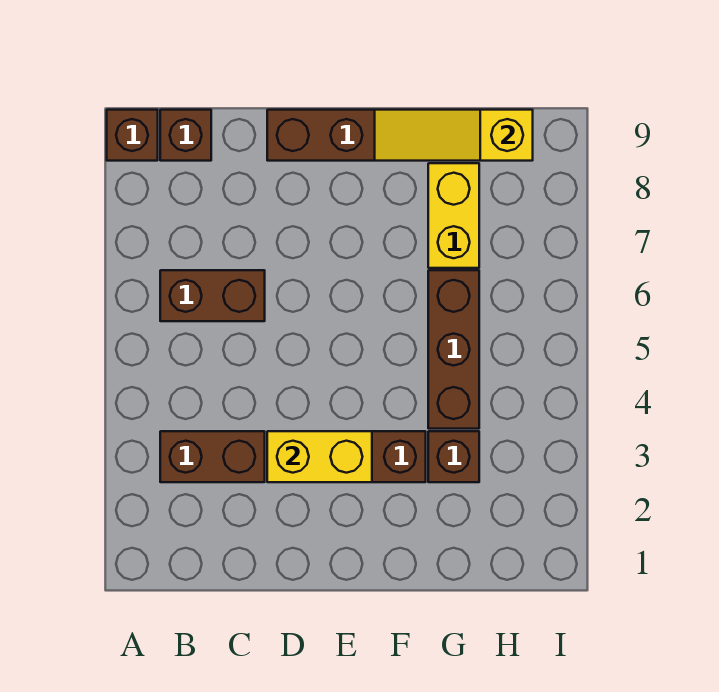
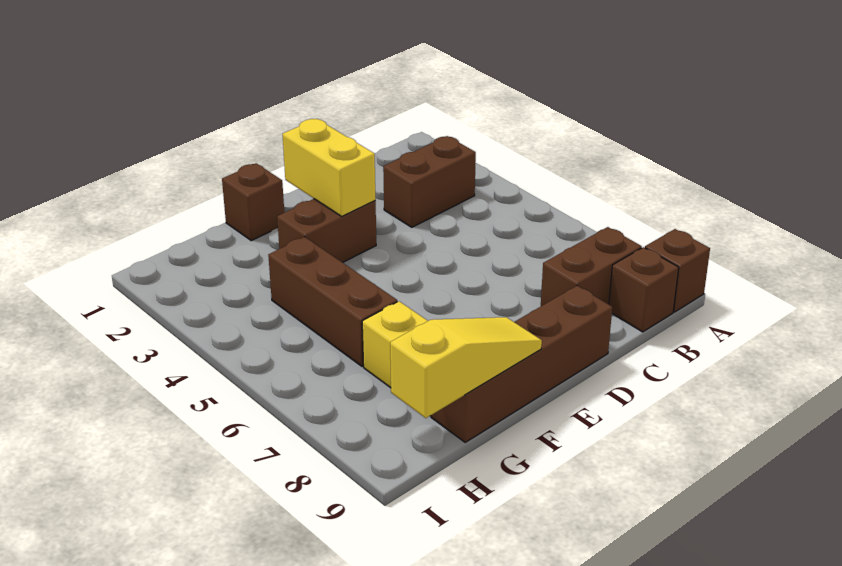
brown brick B6:C6 level 1 -> brown brick B8:C8 level 1
yellow brick D3:E3 level 2 -> yellow brick E2:E3 level 2
brown brick G3 level 1 -> brown brick F1 level 1

